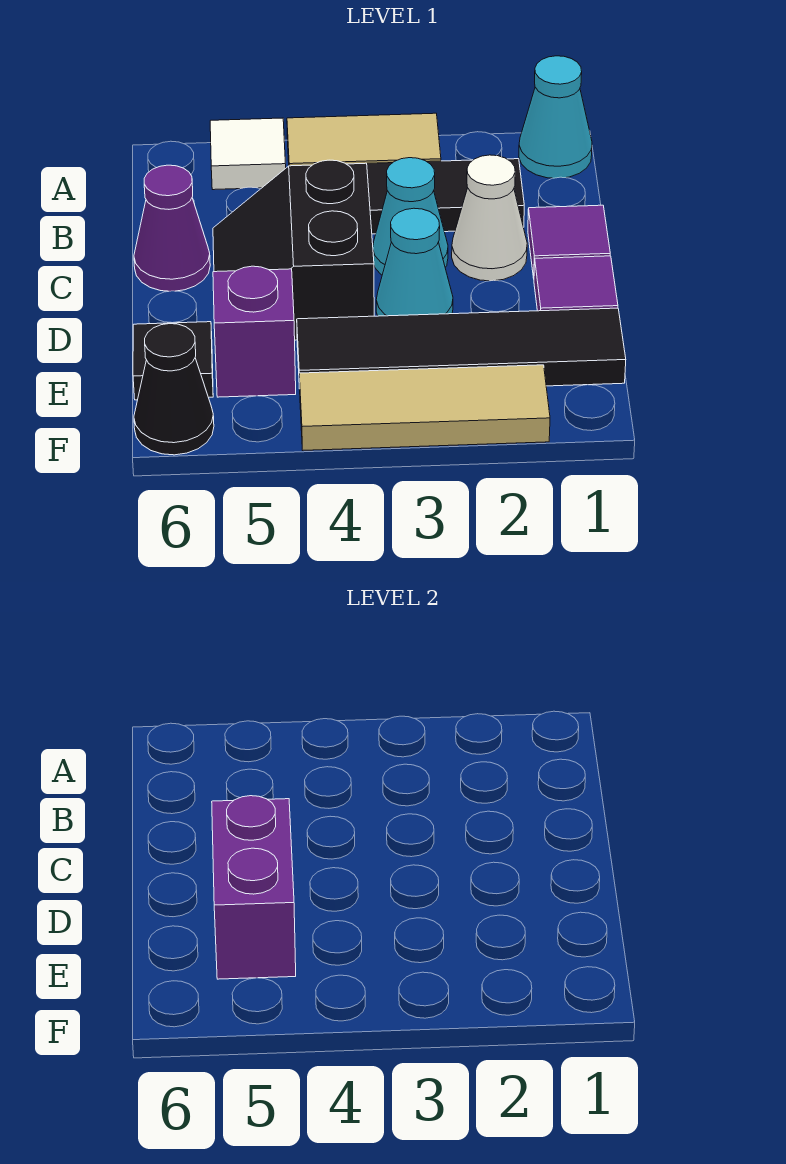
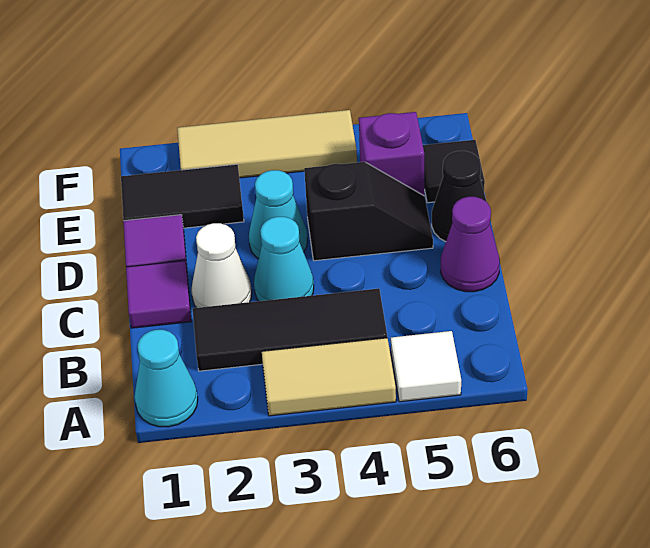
black slope C4:D5 level 1 top 4 -> black slope D4:D5 level 1 top 4
purple brick D5:E5 level 2 -> none
black tile E1:E4 level 1 -> black tile E1:E2 level 1
black cone F6 level 1 -> black cone D6 level 1

